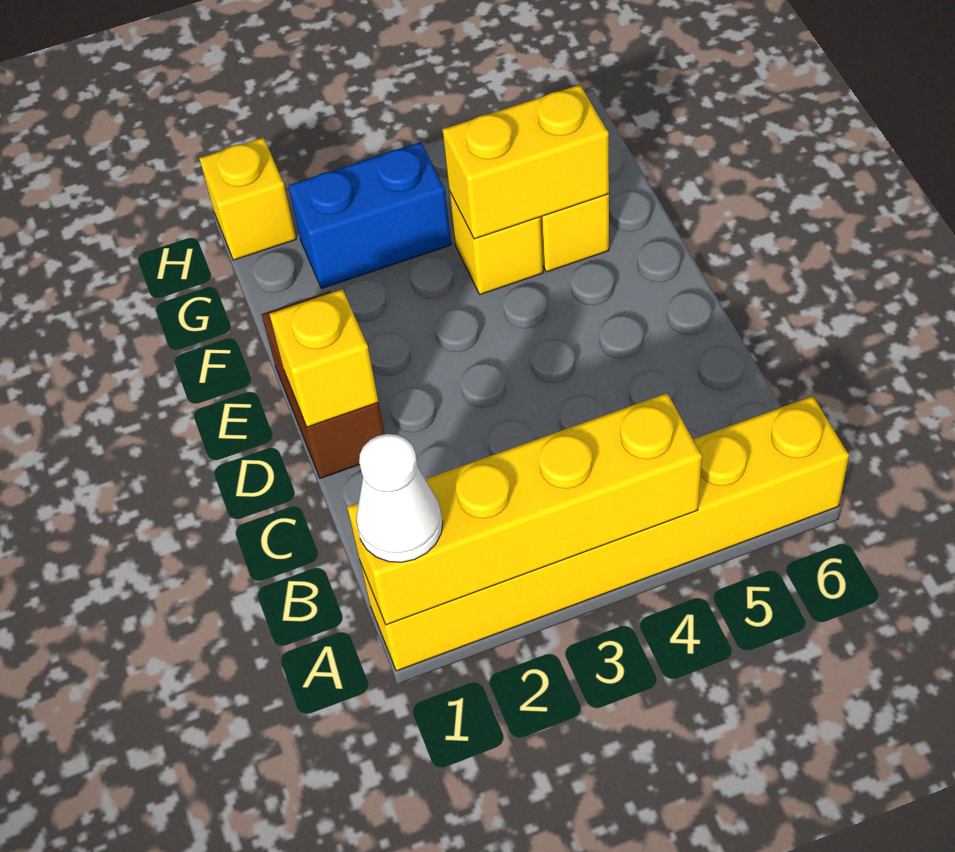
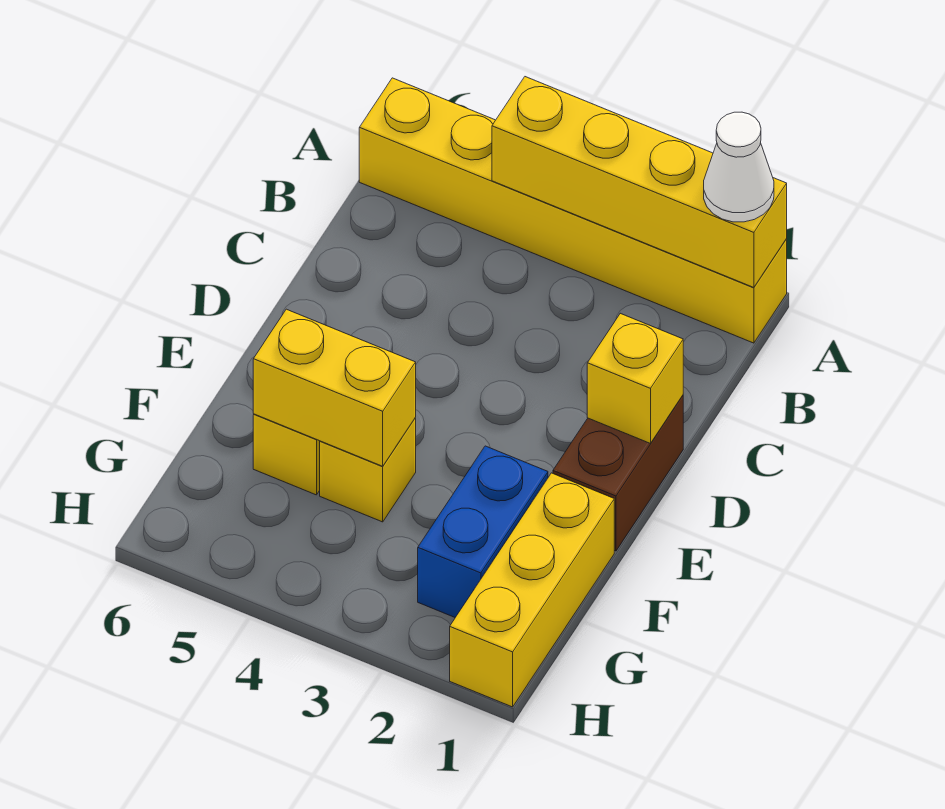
blue brick G2:G3 level 1 -> blue brick F2:G2 level 1
yellow brick H1 level 1 -> yellow brick F1:H1 level 1

